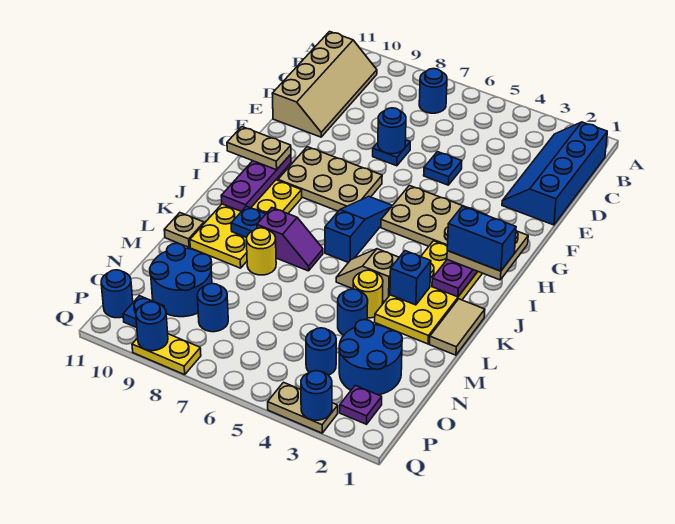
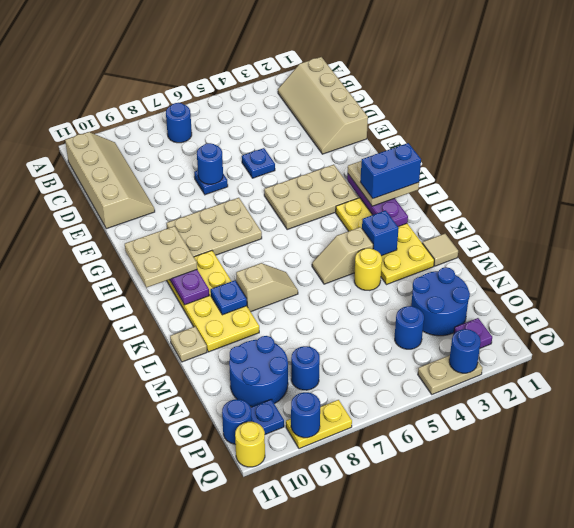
blue slope B1:E2 level 1 top 1 -> tan slope B1:E2 level 1 top 1
blue slope H6:J6 level 1 top J -> none
tan plate H10:H11 level 3 -> tan plate H10:I11 level 3
tan tile K1:L1 level 1 -> tan tile L1 level 1
purple slope K7:K8 level 1 top 8 -> tan slope K7:K8 level 1 top 8
yellow round brick L8 level 1 -> yellow round brick Q11 level 1
blue round brick M4 level 1 -> none

